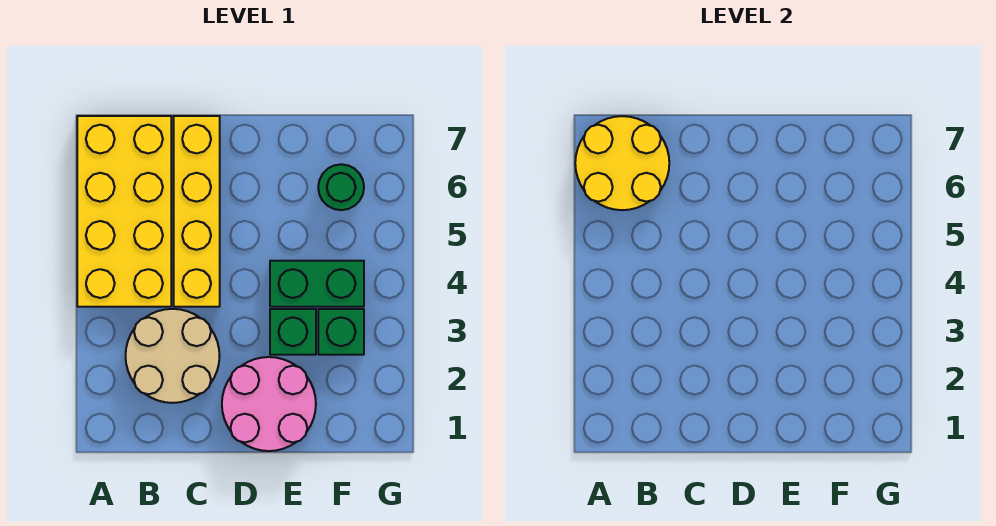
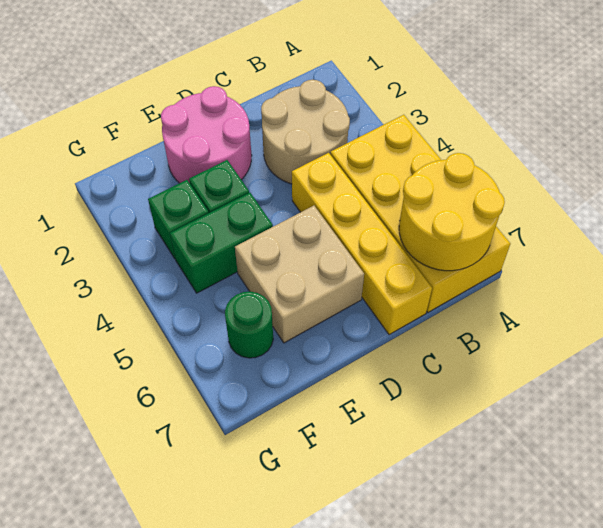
none -> tan brick D5:E6 level 1

